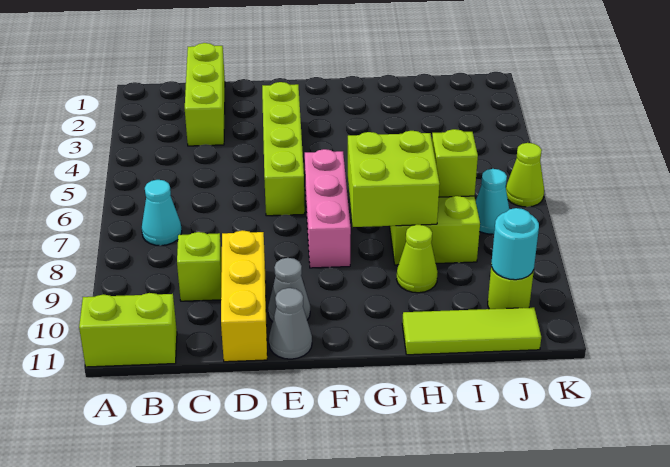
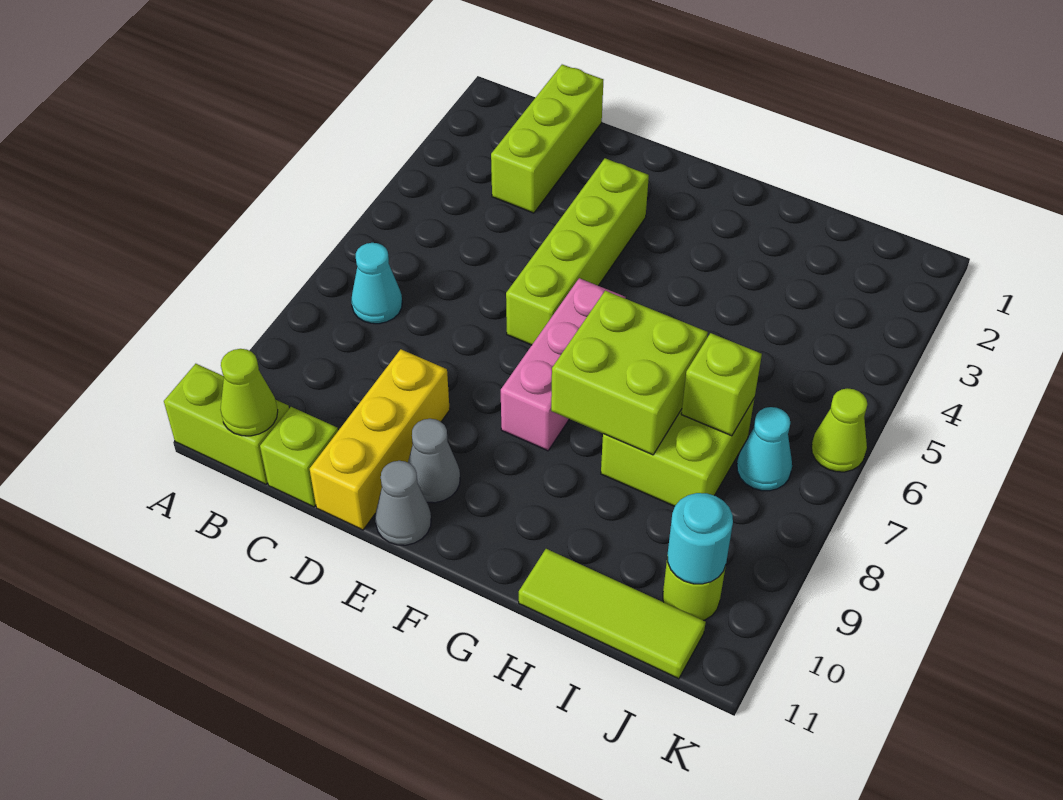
lime brick C9 level 1 -> lime brick C11 level 1
lime cone H9 level 1 -> lime cone B11 level 2

